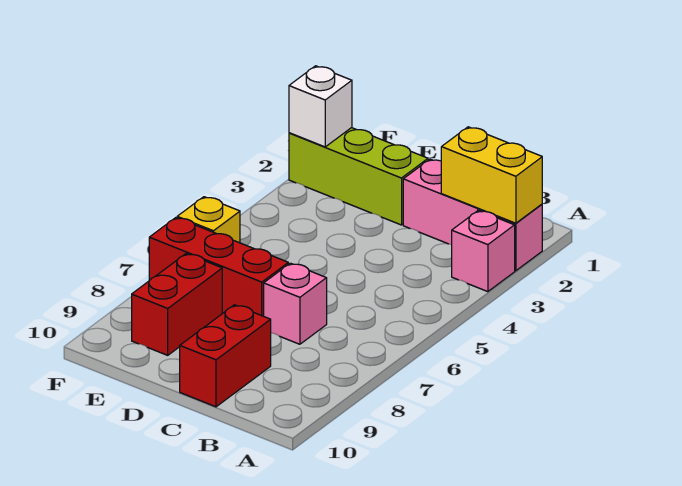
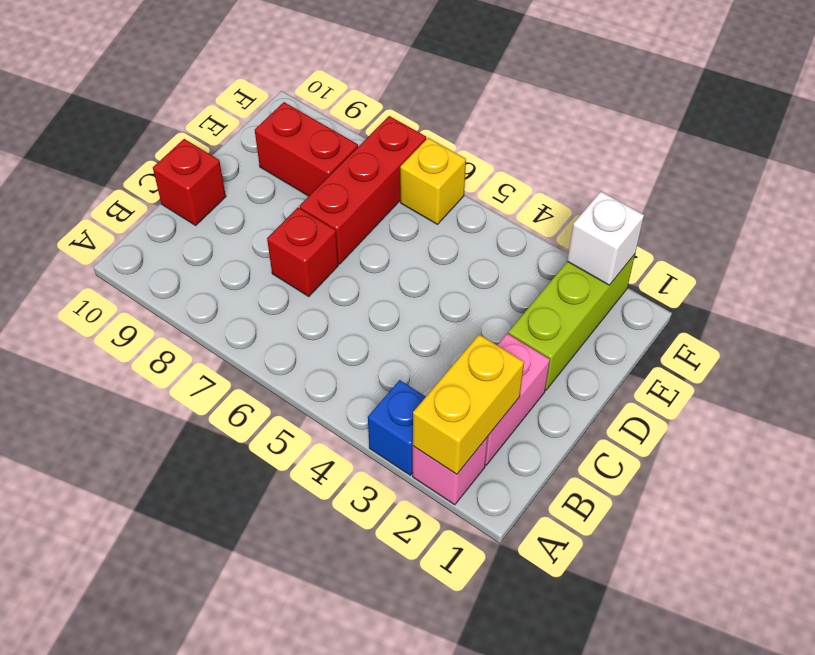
pink brick A3 level 1 -> blue brick A3 level 1
pink brick C7 level 1 -> red brick C7 level 1
red brick C9:C10 level 1 -> red brick C10 level 1

